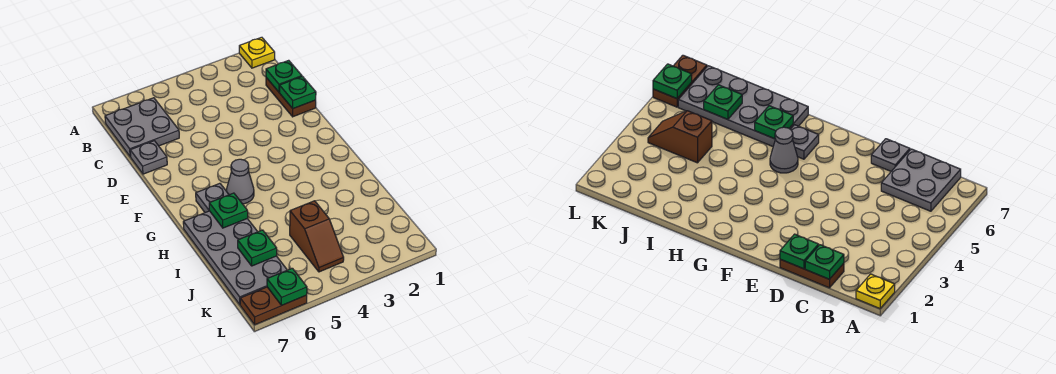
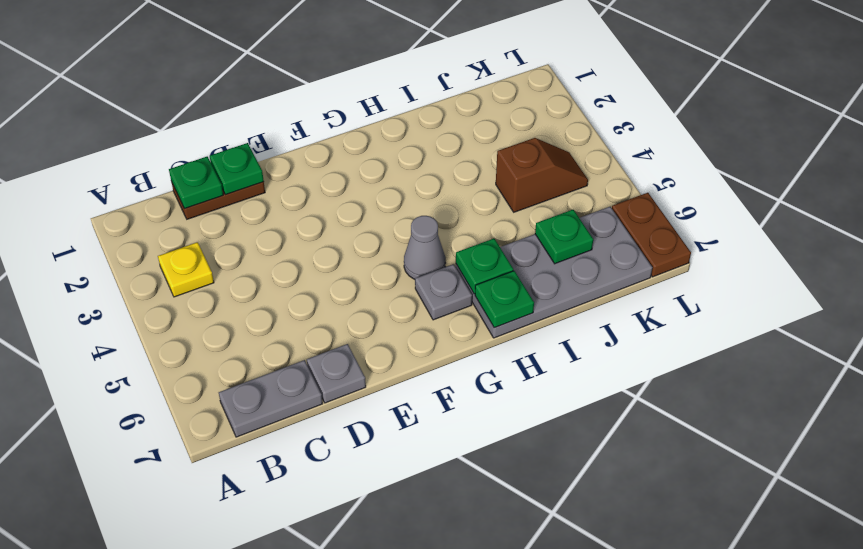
yellow plate A1 level 1 -> yellow plate B3 level 1
grey plate B6:C7 level 1 -> grey plate B7:C7 level 1
green plate L6 level 2 -> green plate H7 level 2

